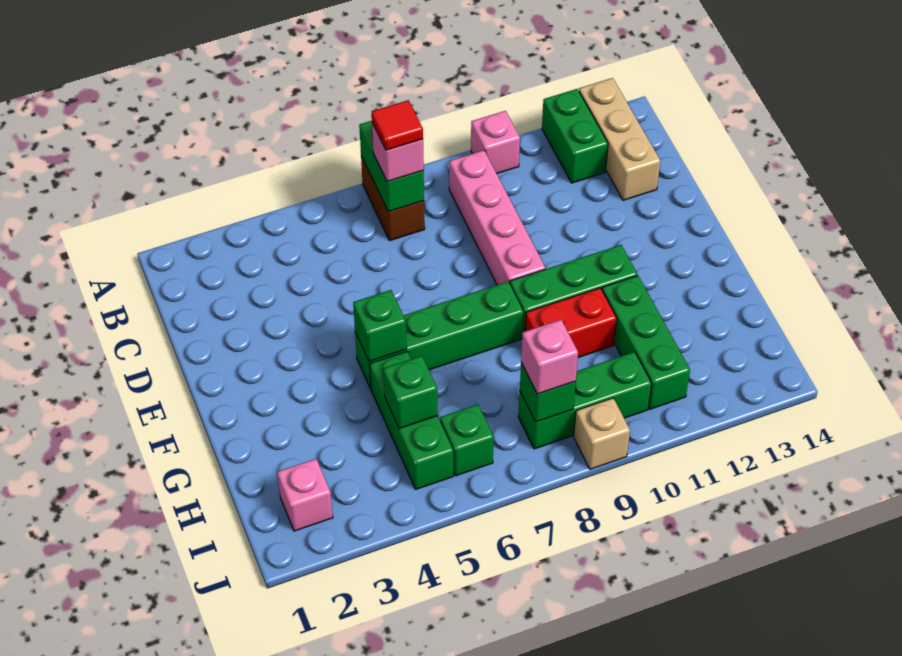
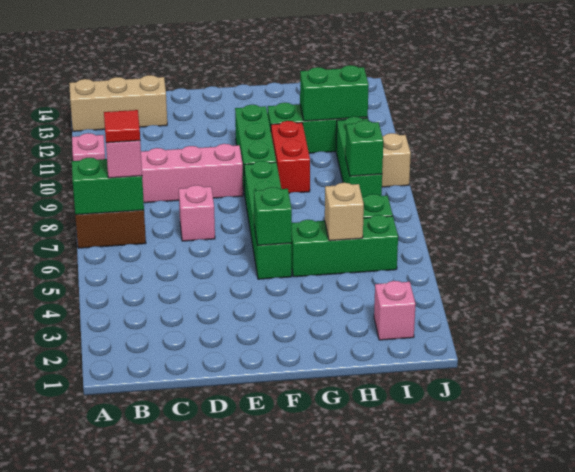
green brick A12:B12 level 1 -> green brick H11:I11 level 2
green brick H5 level 2 -> tan brick H5 level 2
pink brick I8 level 3 -> pink brick D7 level 1

